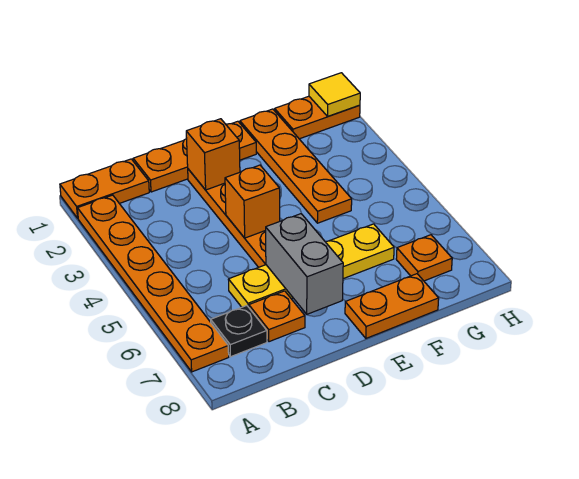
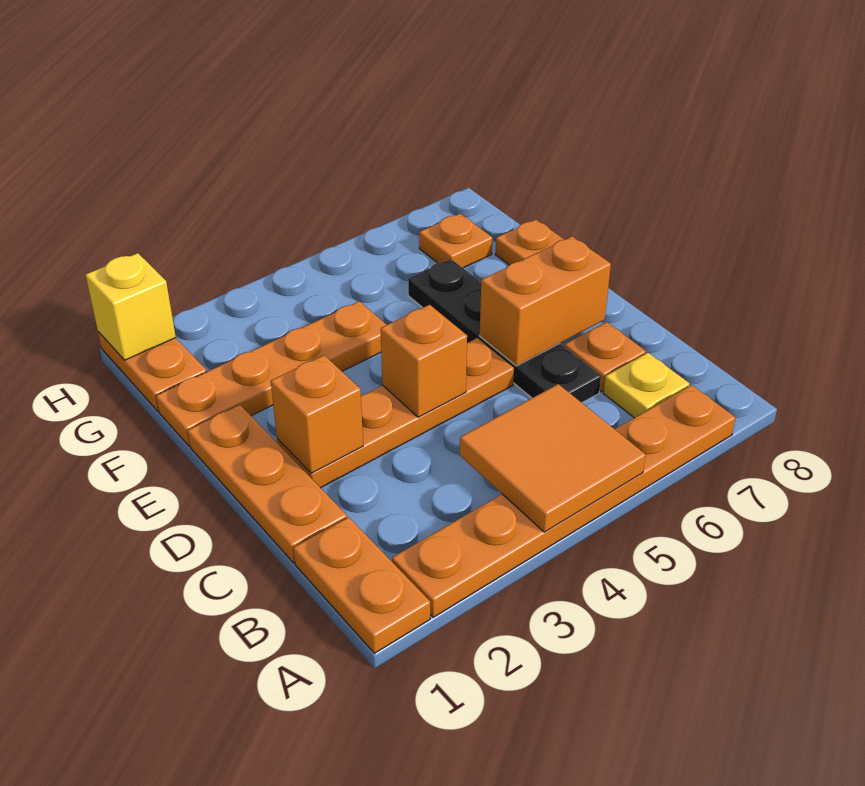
none -> orange tile A4:B5 level 2
black plate B7 level 1 -> yellow plate B7 level 1
yellow plate C6:F6 level 1 -> black plate C6:F6 level 1
grey brick D6:D7 level 2 -> orange brick D6:D7 level 2
yellow tile H1 level 2 -> yellow brick H1 level 2

